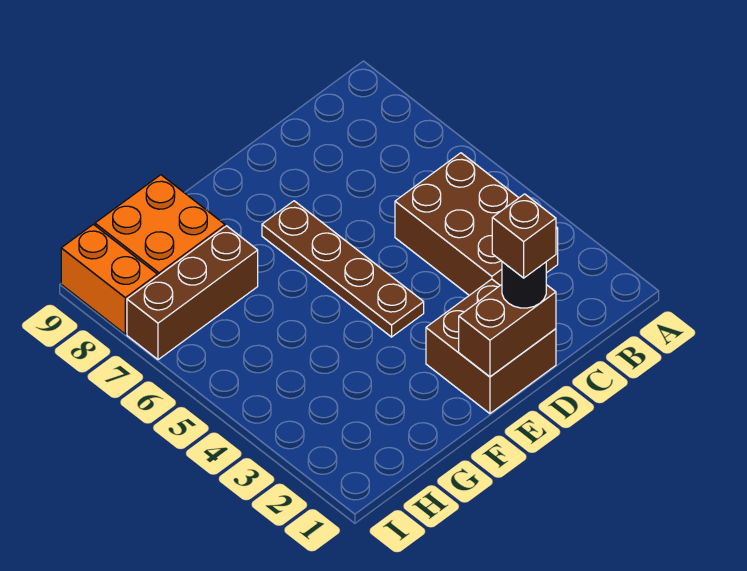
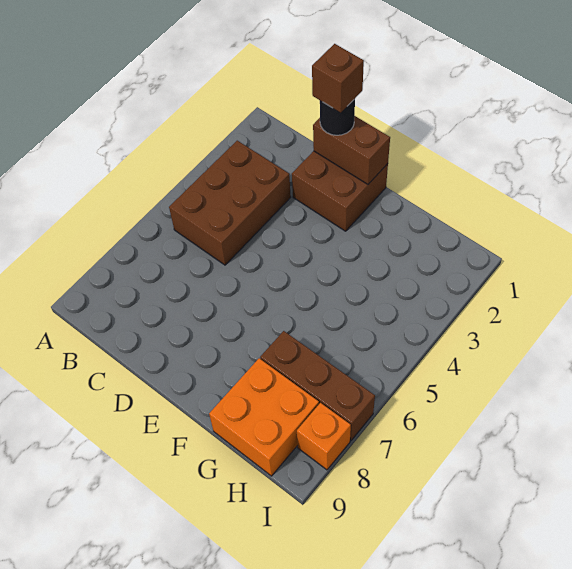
brown plate E4:E7 level 1 -> none
orange brick I8:I9 level 1 -> orange brick I8 level 1

